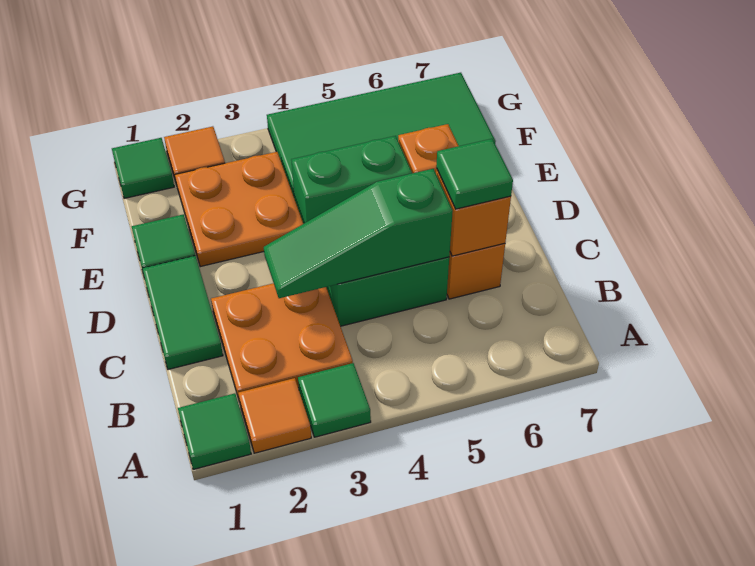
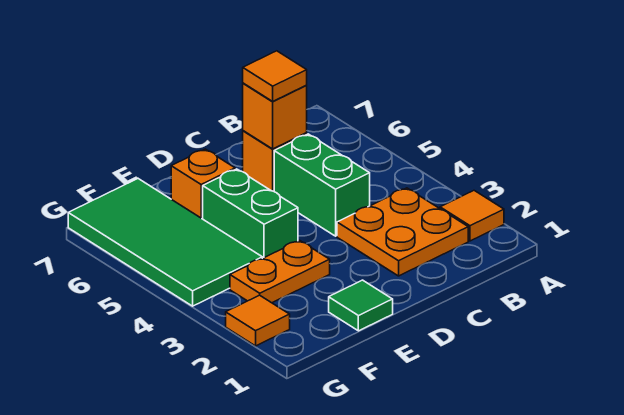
green tile A1 level 1 -> none
green tile A3 level 1 -> none
green tile C1:D1 level 1 -> none
green slope C3:C5 level 2 top 5 -> none
green tile C6 level 3 -> orange tile C6 level 3
orange plate E2:F3 level 1 -> orange plate E3:F3 level 1
green tile G1 level 1 -> none

